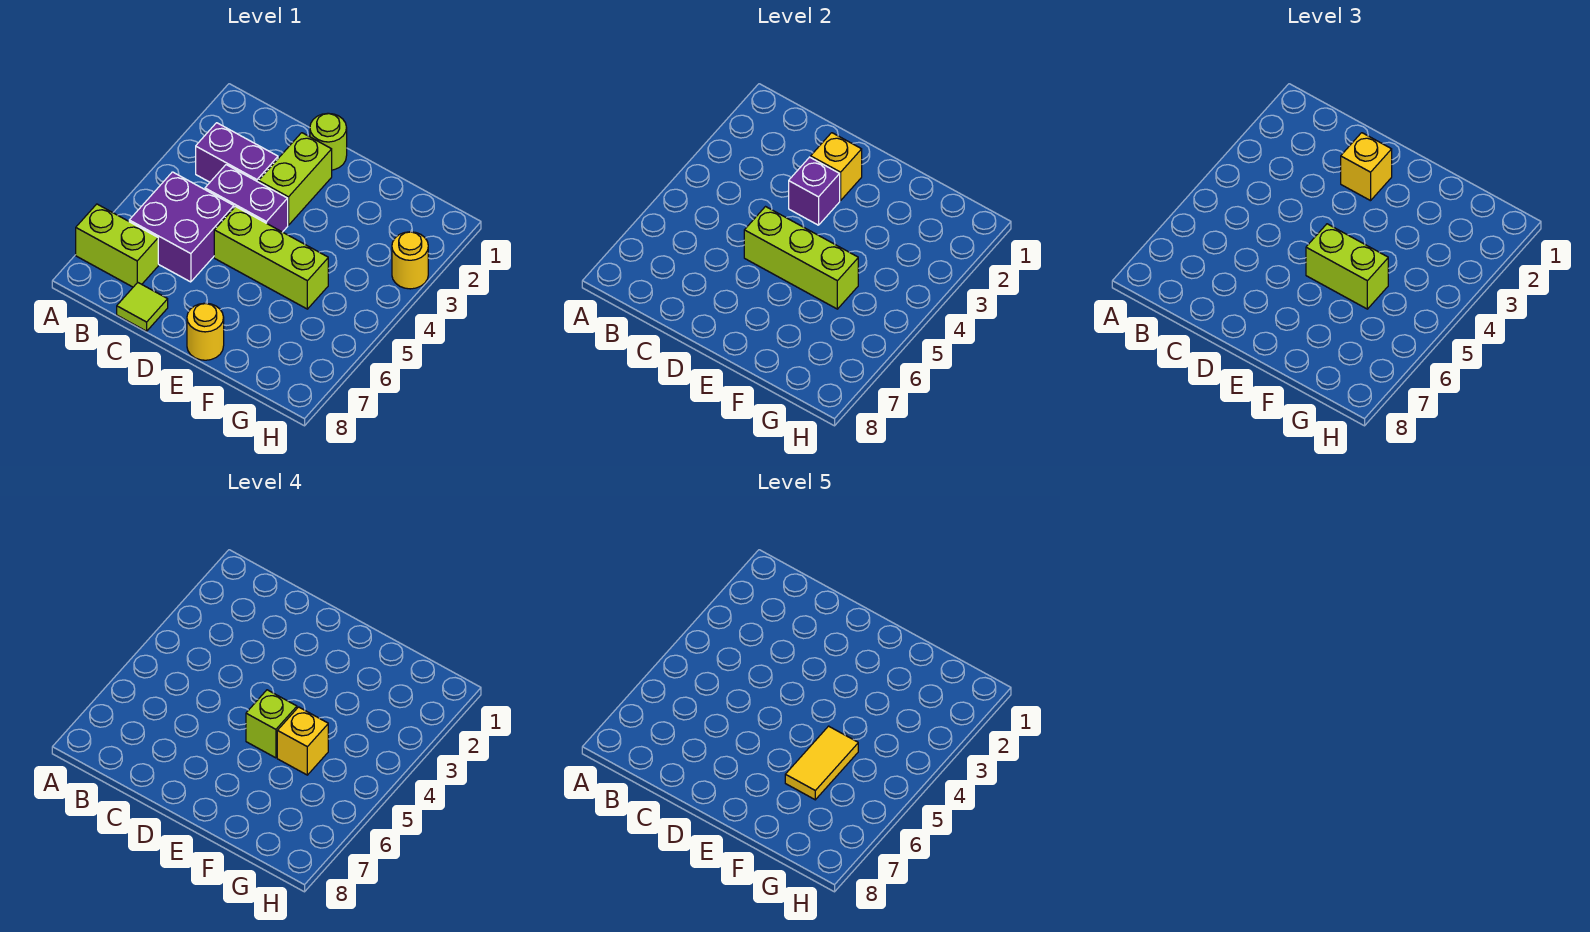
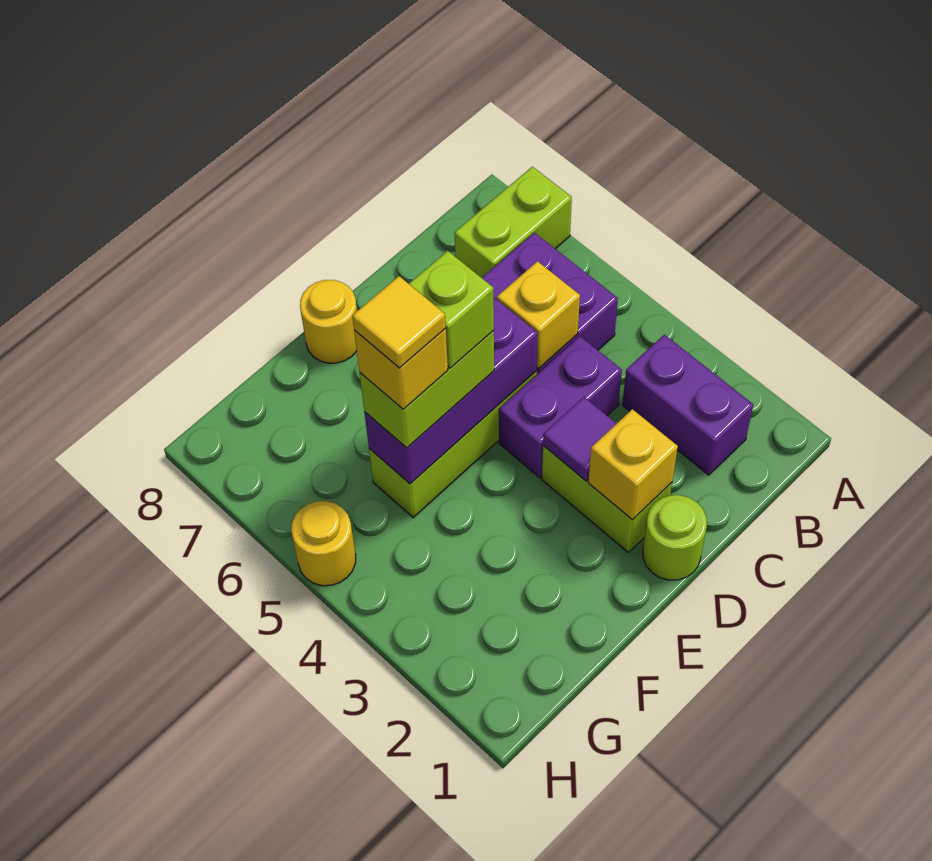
purple brick B3:C3 level 1 -> purple brick B2:B3 level 1
lime tile C8 level 1 -> none
yellow brick D2 level 3 -> yellow brick C5 level 2
purple brick D3 level 2 -> purple tile D3 level 2
lime brick D5:F5 level 2 -> purple brick D5:F5 level 2
yellow tile F5:F6 level 5 -> yellow tile F5 level 5
yellow round brick H3 level 1 -> yellow round brick H5 level 1

